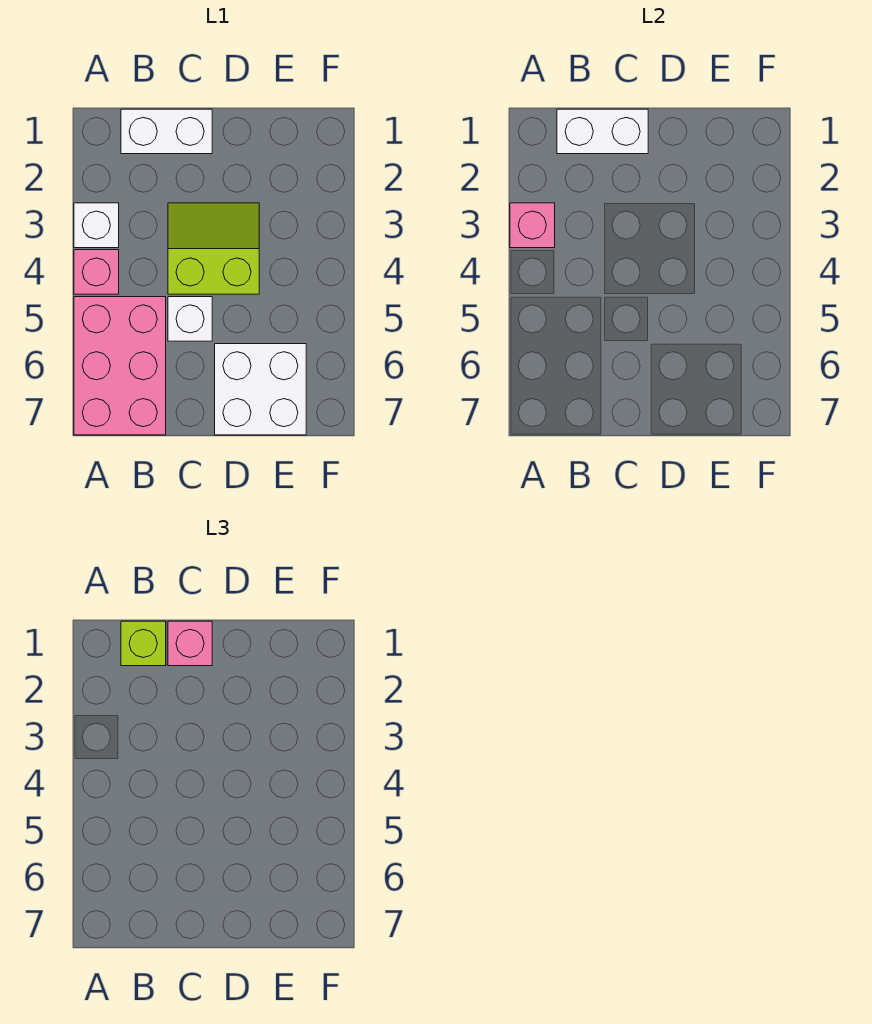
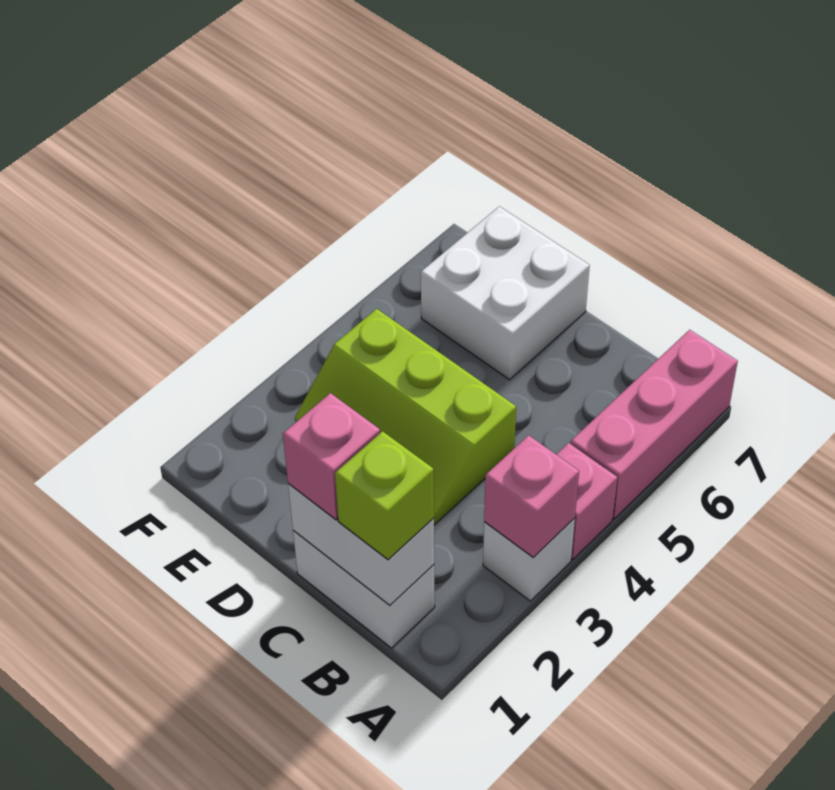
pink brick A5:B7 level 1 -> pink brick A5:A7 level 1
lime slope C3:D4 level 1 top 4 -> lime slope C3:E4 level 1 top 4
white brick C5 level 1 -> none

